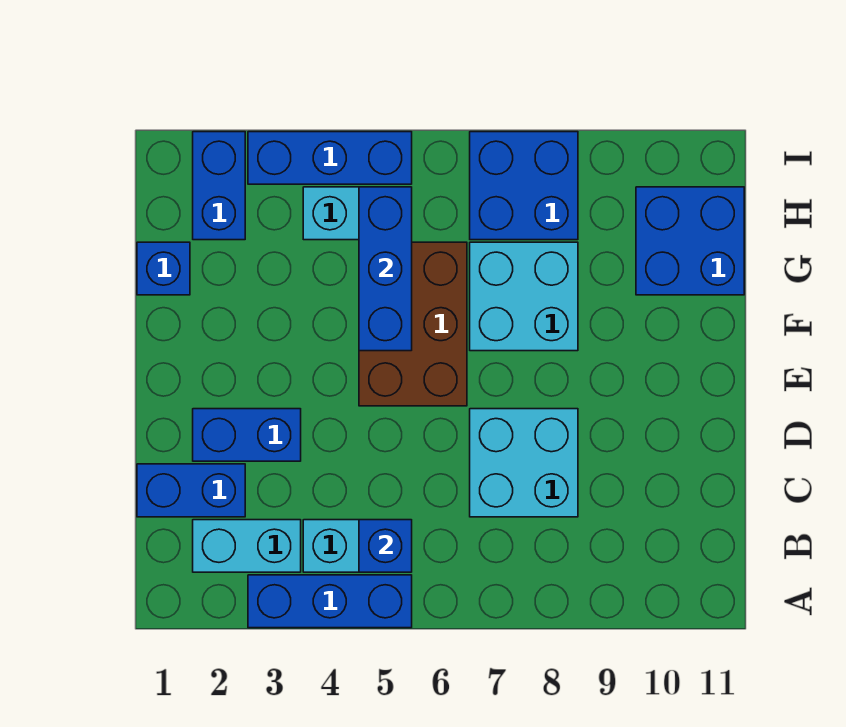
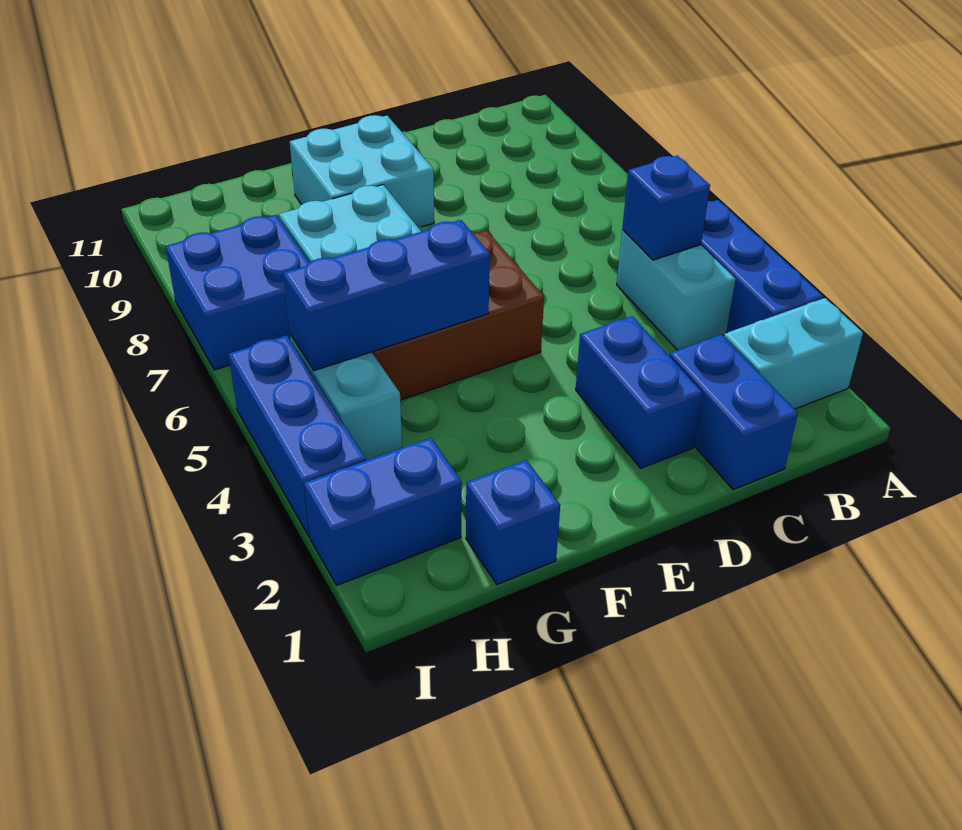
cyan brick B2:B3 level 1 -> cyan brick A2:B2 level 1
cyan brick C7:D8 level 1 -> cyan brick E9:F10 level 1
blue brick G10:H11 level 1 -> none

